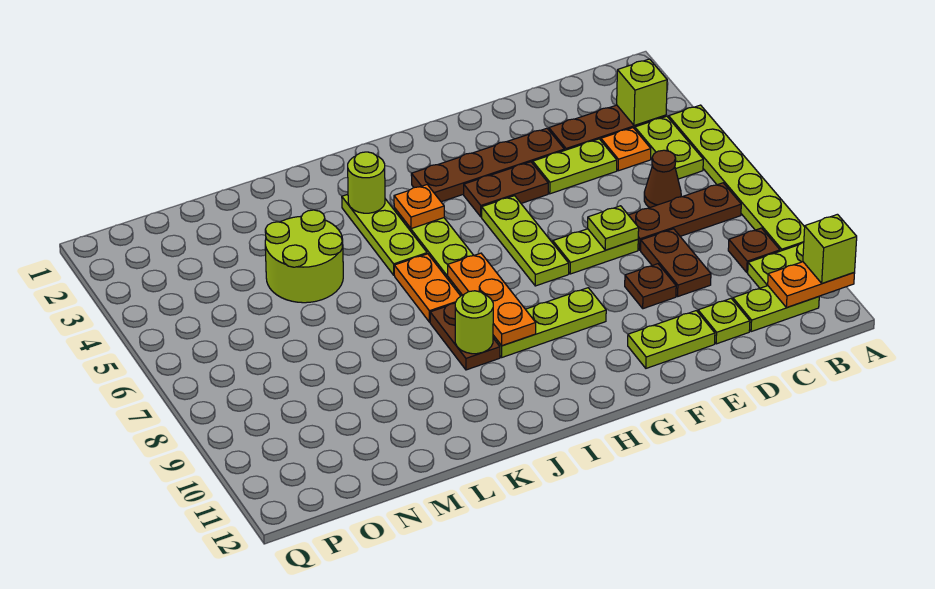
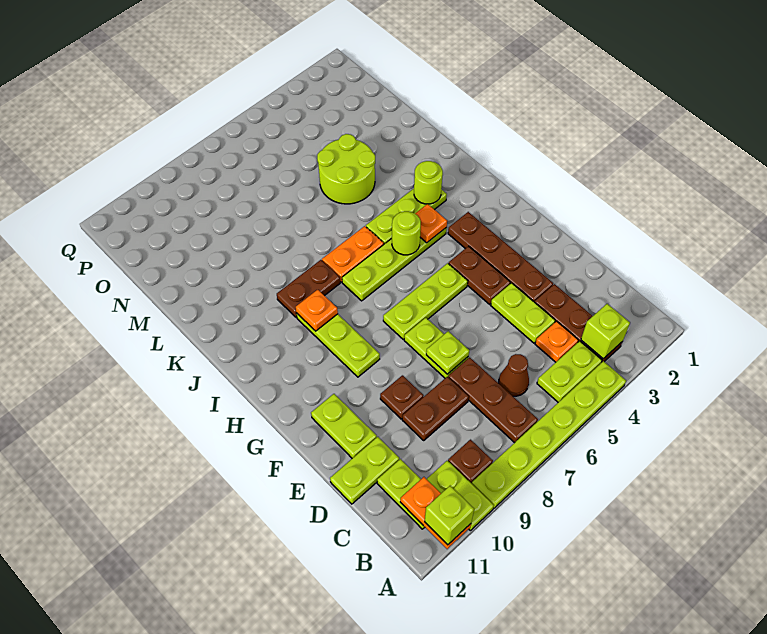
lime plate D11 level 1 -> lime plate D11:D12 level 1
orange plate I7:I9 level 2 -> orange plate I9 level 2
lime round brick J9 level 2 -> lime round brick I5 level 2

